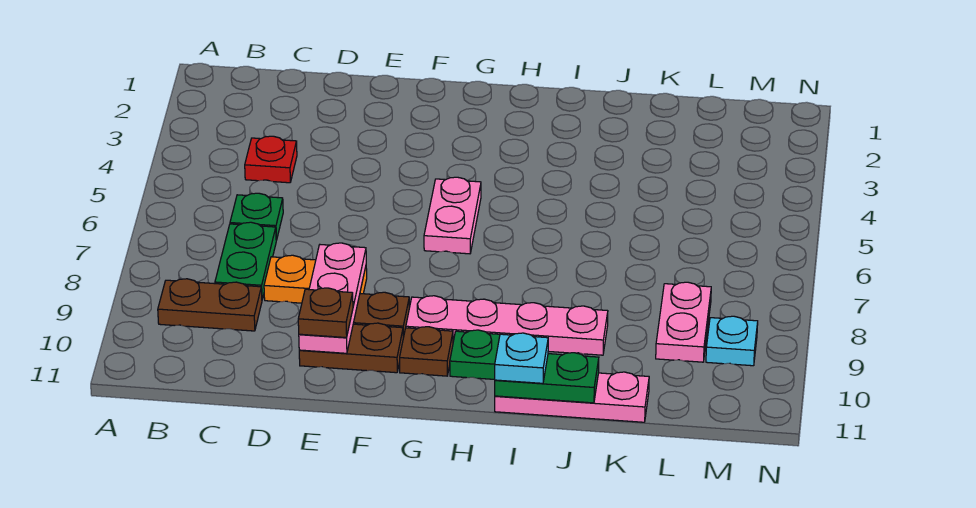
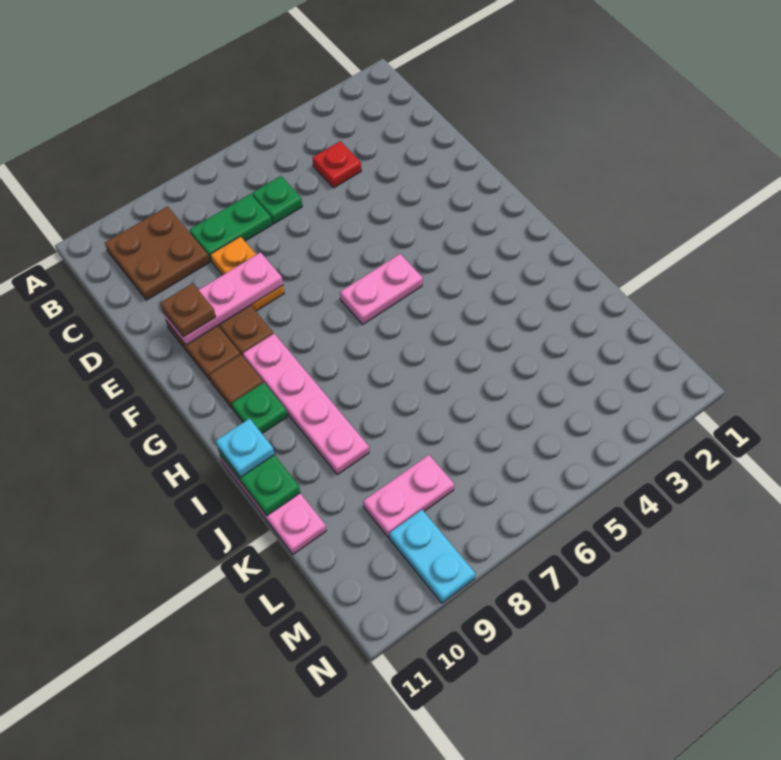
brown plate B9:C9 level 1 -> brown plate B9:C10 level 1
brown plate G10 level 1 -> brown tile G10 level 1
cyan plate M9 level 1 -> cyan plate M9:N9 level 1

